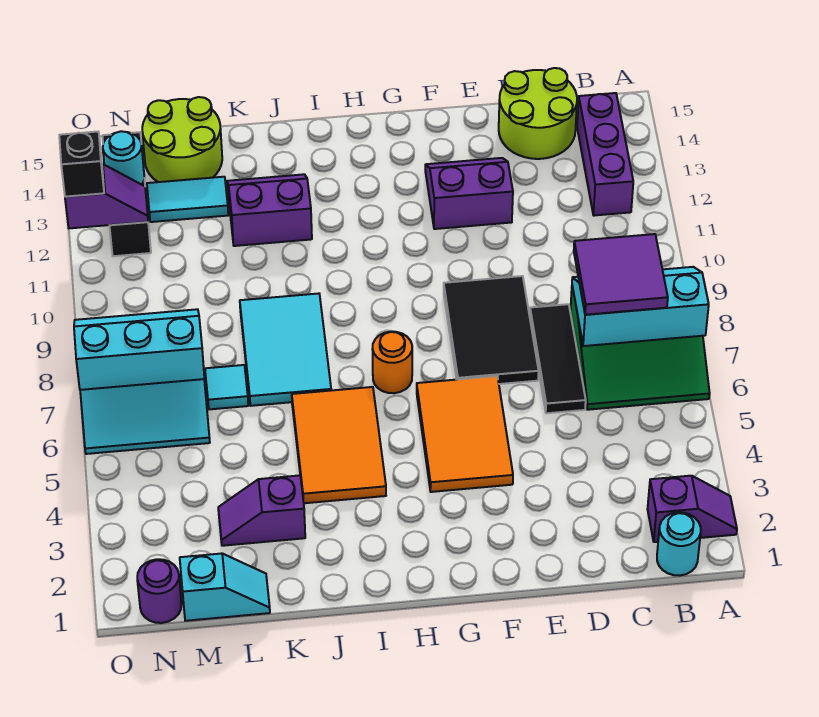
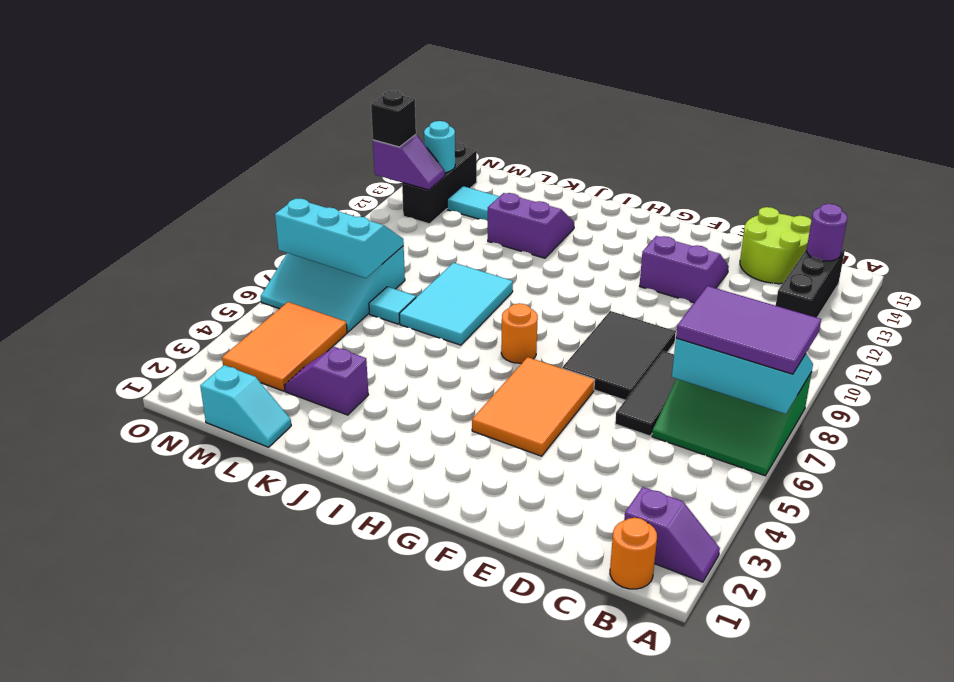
cyan round brick B1 level 1 -> orange round brick B1 level 1
purple tile B7:C8 level 3 -> purple tile A7:C8 level 3
purple brick B12:B14 level 1 -> black brick B12:B14 level 1
orange tile I4:J6 level 1 -> orange tile M3:N5 level 1
lime round brick L14:M15 level 1 -> none
purple round brick N1 level 1 -> purple round brick B14 level 2

